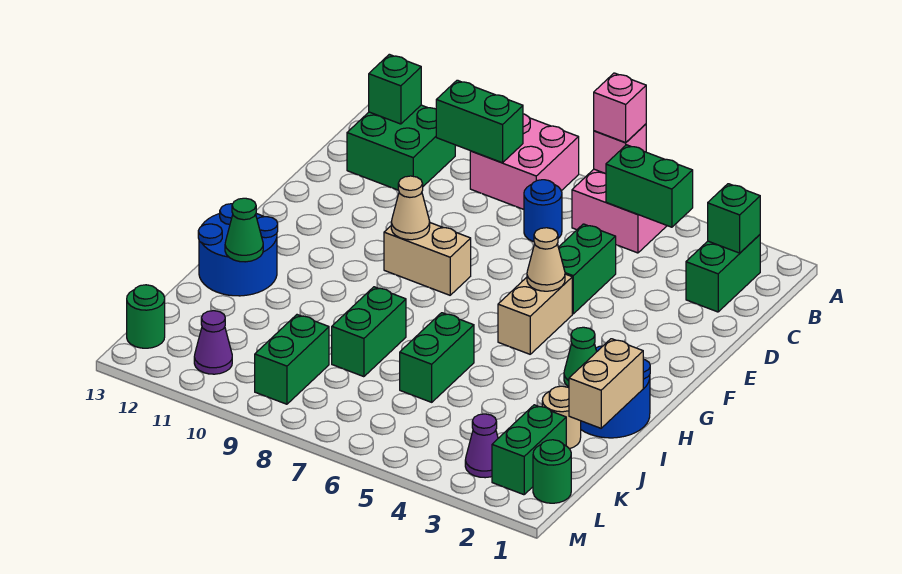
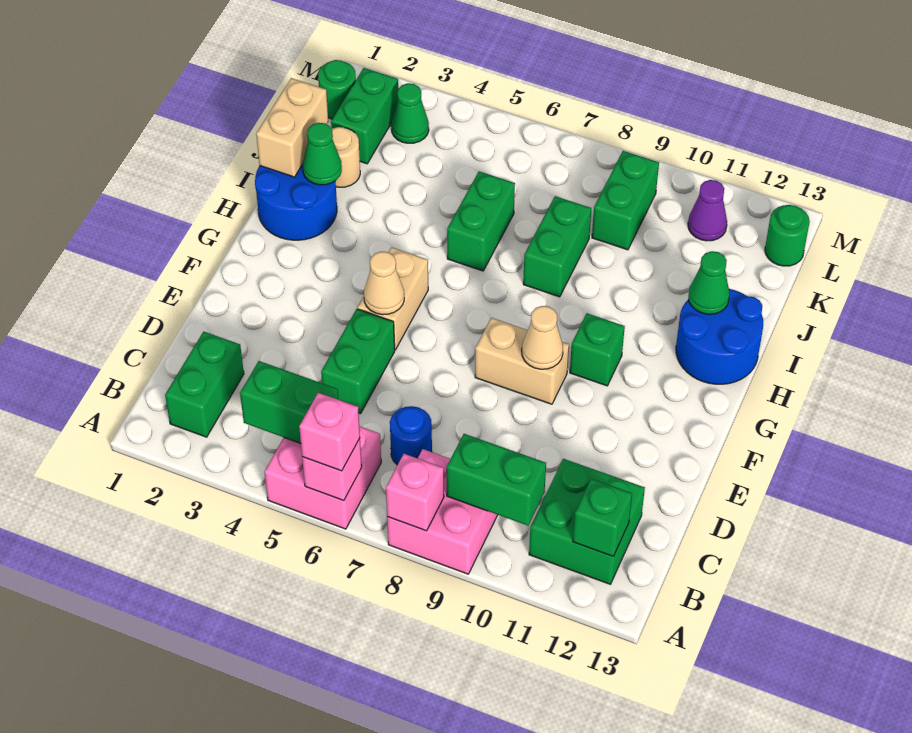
none -> pink brick A8 level 2
green brick B2 level 2 -> green brick G10 level 1
purple cone L3 level 1 -> green cone L3 level 1

